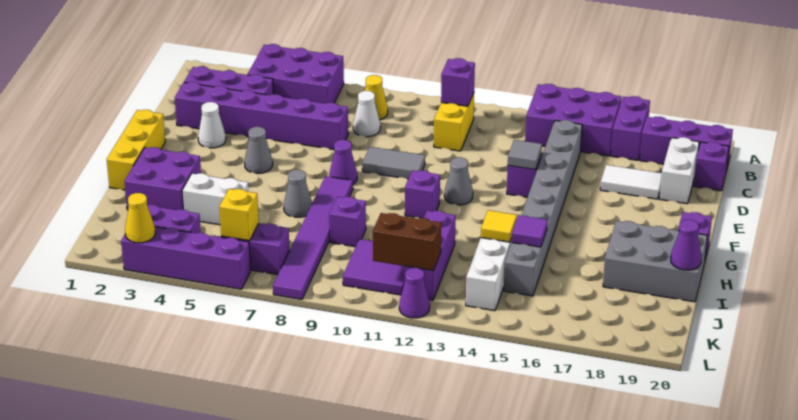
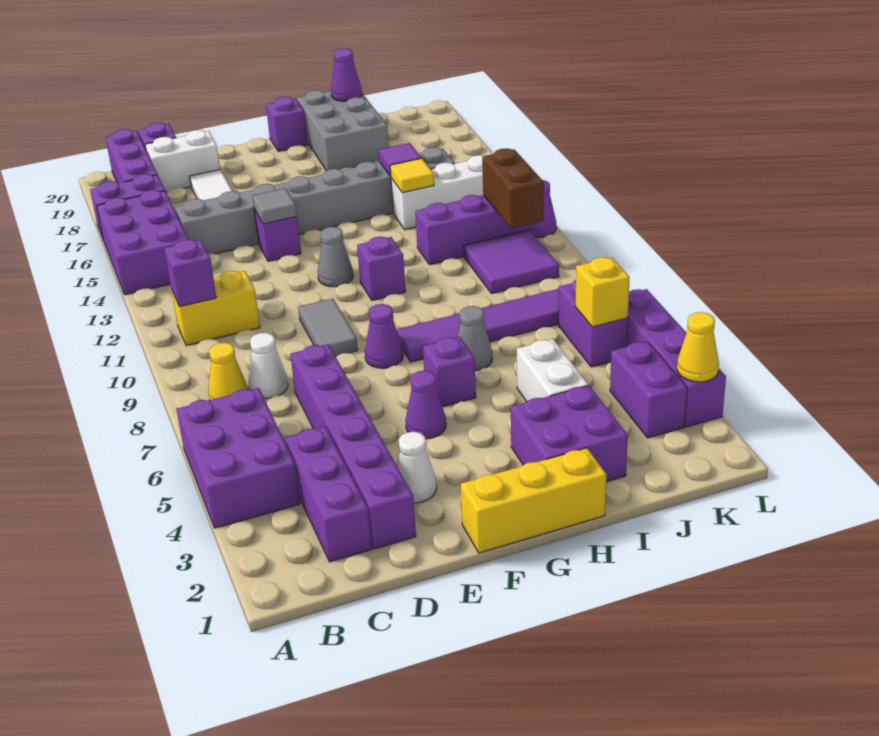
grey cone F5 level 1 -> purple cone F5 level 1
purple brick I9 level 1 -> purple brick G6 level 1

